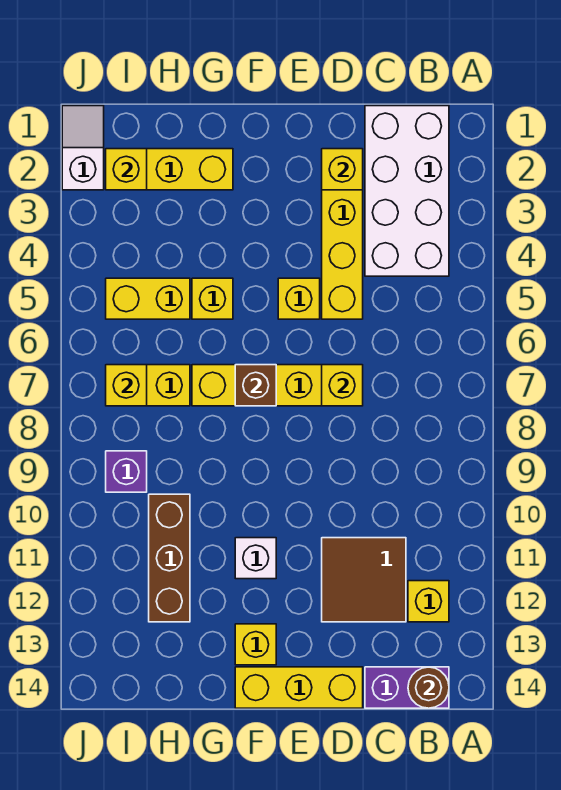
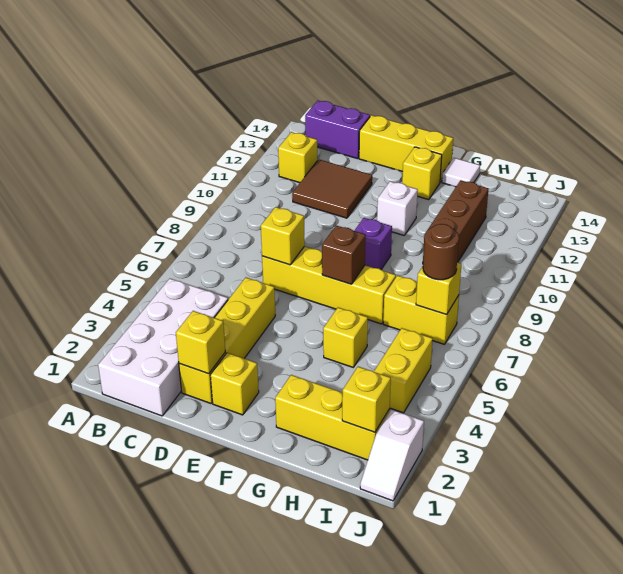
brown round brick B14 level 2 -> brown round brick I7 level 3
yellow brick E5 level 1 -> yellow brick E2 level 1
none -> white tile G14 level 1
yellow brick H5:I5 level 1 -> yellow brick I4:I5 level 1
purple brick I9 level 1 -> purple brick F9 level 1

